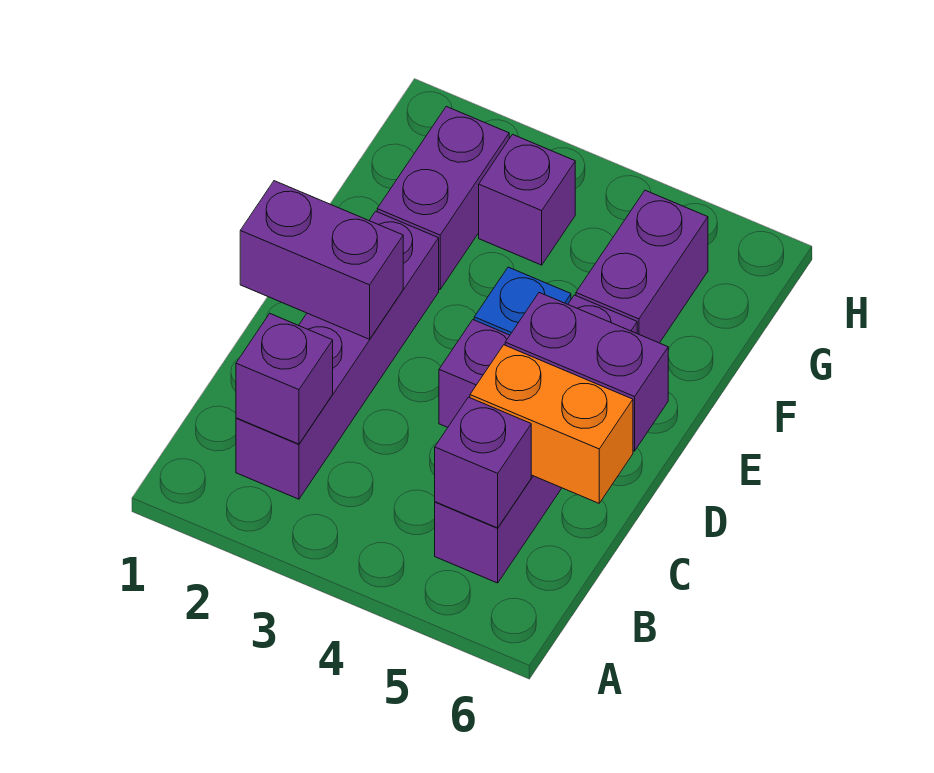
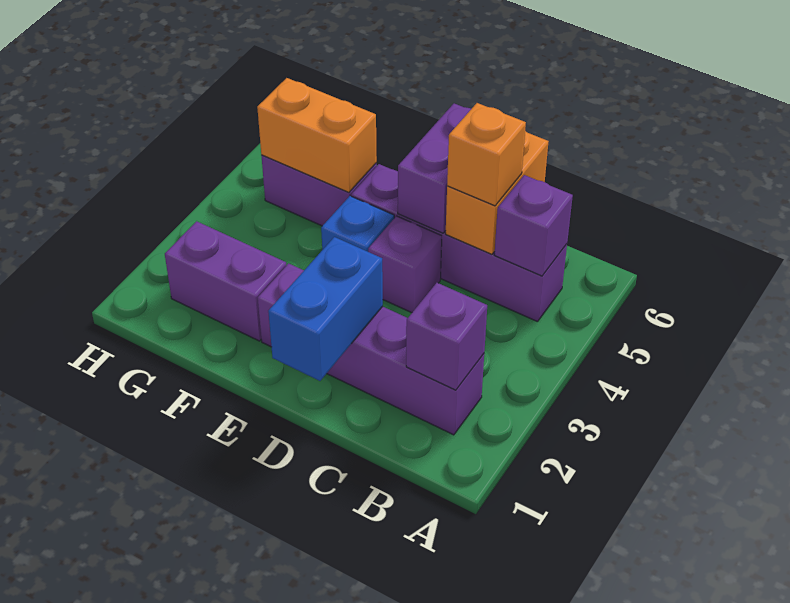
none -> orange brick C5 level 3
purple brick D1:D2 level 2 -> blue brick D1:D2 level 2
none -> orange brick F5:G5 level 2
purple brick G3 level 1 -> none

